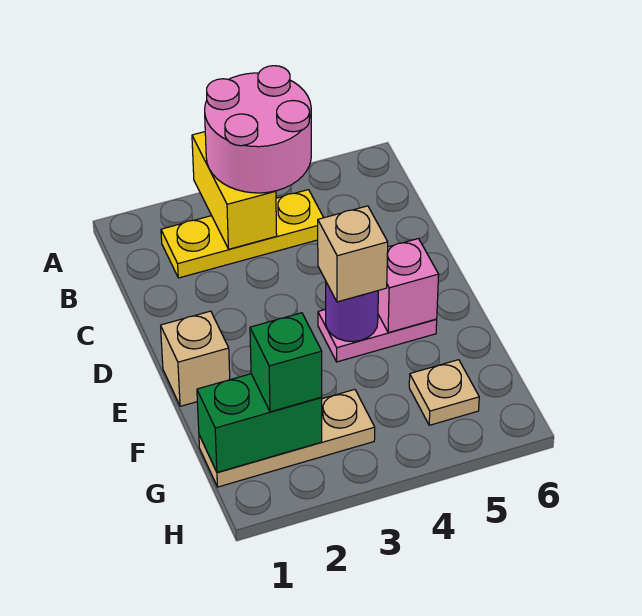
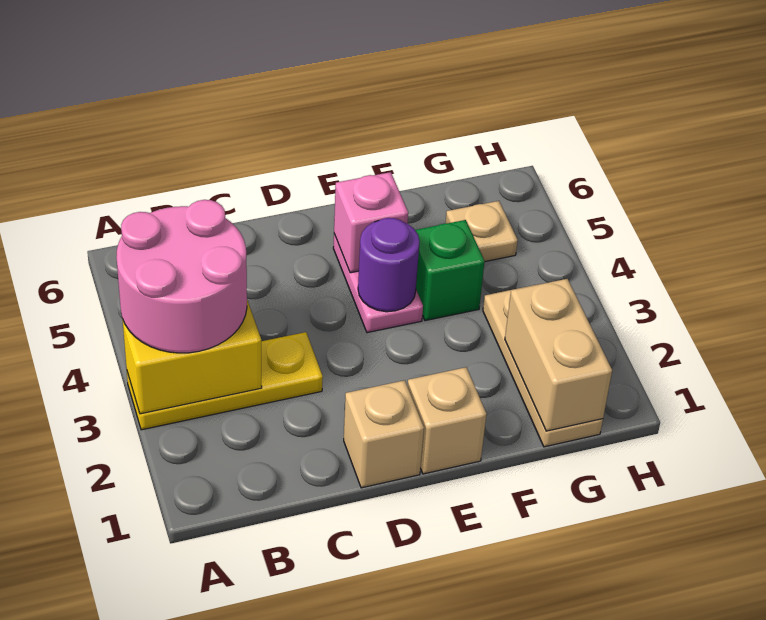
yellow plate B2:B4 level 1 -> yellow plate A3:C3 level 1
tan brick E4 level 3 -> tan brick D1 level 1
green brick G1:G2 level 2 -> tan brick G1:G2 level 2
green brick G2 level 3 -> green brick F4 level 1

